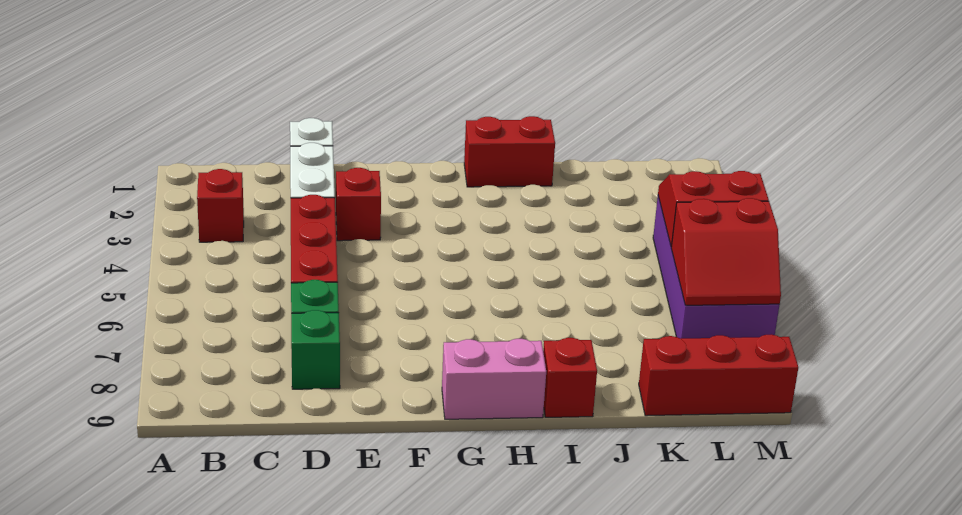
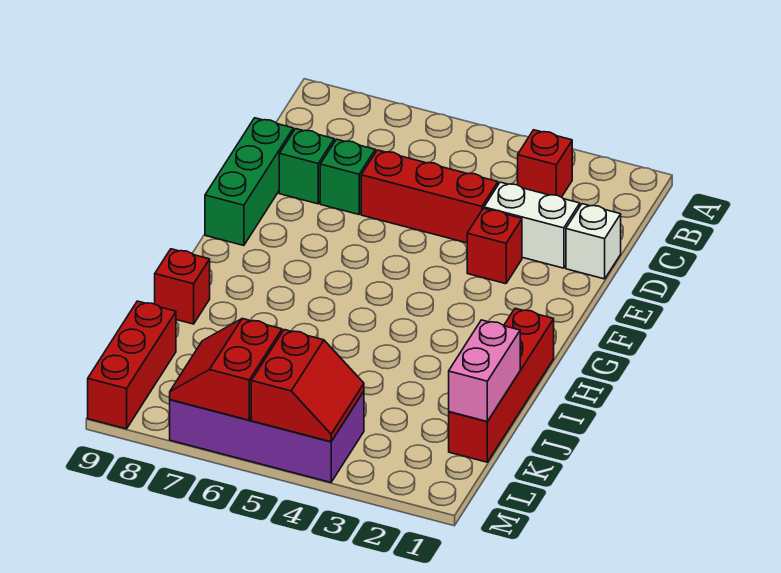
none -> green brick D9:F9 level 1
pink brick G9:H9 level 1 -> pink brick J1:K1 level 2
red brick H1:I1 level 1 -> red brick H1:K1 level 1

